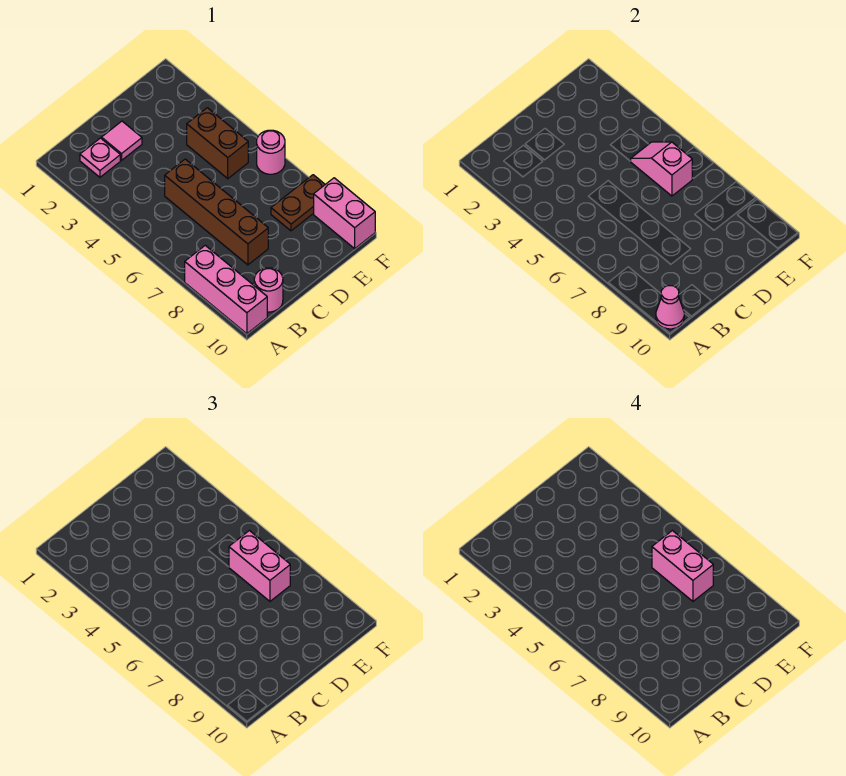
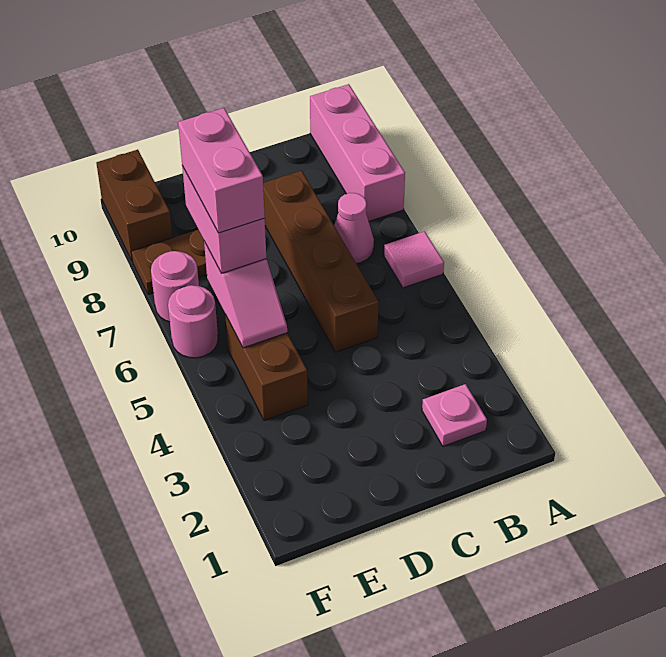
pink cone A10 level 2 -> pink cone B7 level 1
pink round brick B10 level 1 -> pink round brick F7 level 1
pink tile C2 level 1 -> pink tile A6 level 1
pink brick F9:F10 level 1 -> brown brick F9:F10 level 1

